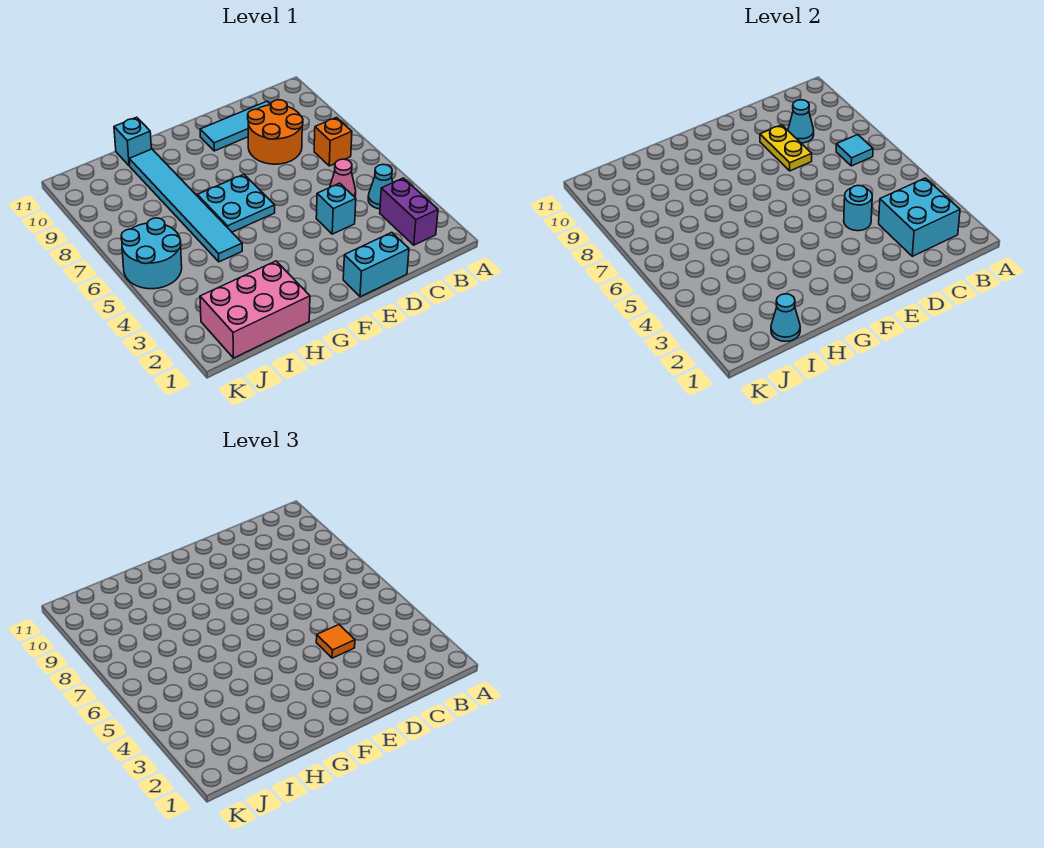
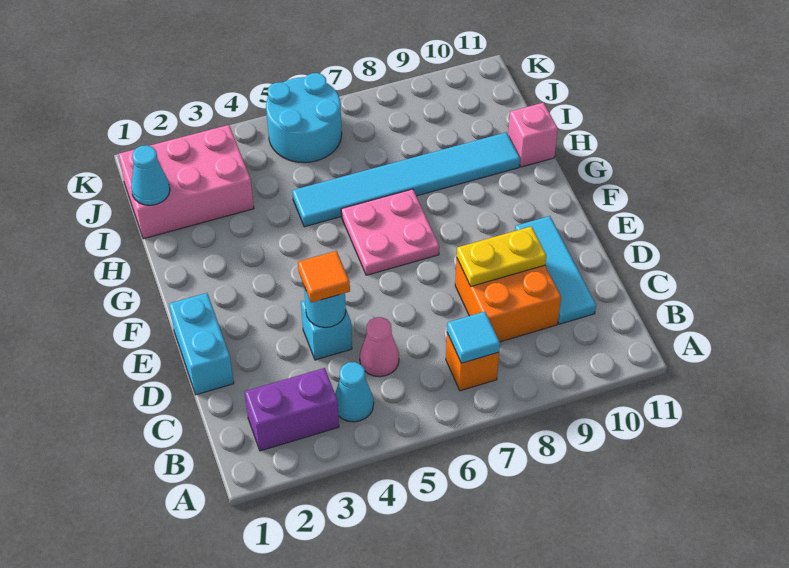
cyan brick B2:C3 level 2 -> none
orange round brick C8:D9 level 1 -> orange brick C8:D9 level 1
cyan cone C9 level 2 -> none
cyan plate F6:G7 level 1 -> pink plate F6:G7 level 1
pink brick H1:J2 level 1 -> pink brick I1:J3 level 1
cyan brick H11 level 1 -> pink brick H11 level 1

